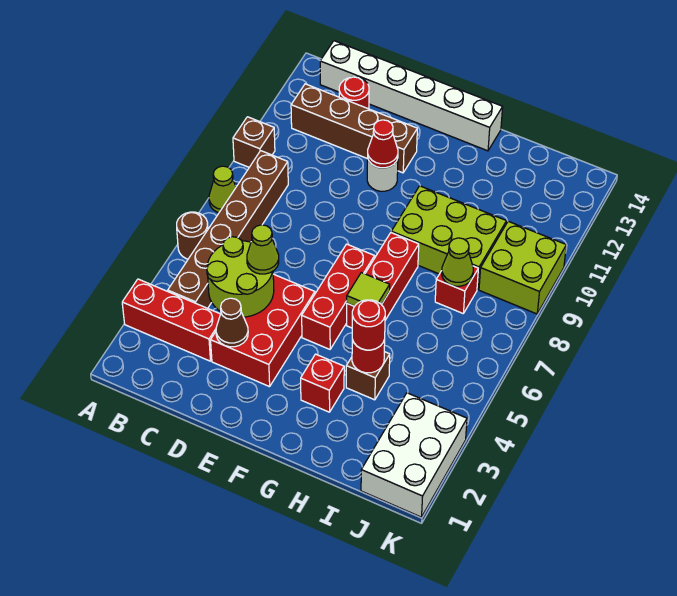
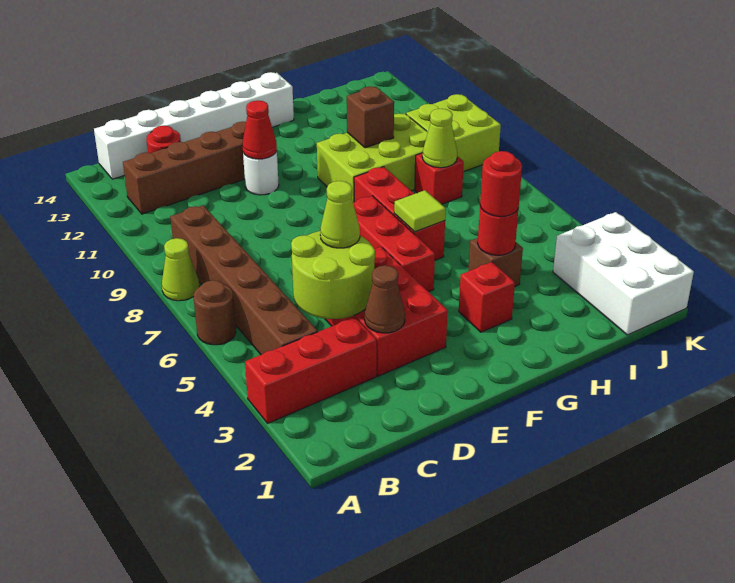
brown brick A10 level 1 -> brown brick H10 level 2

